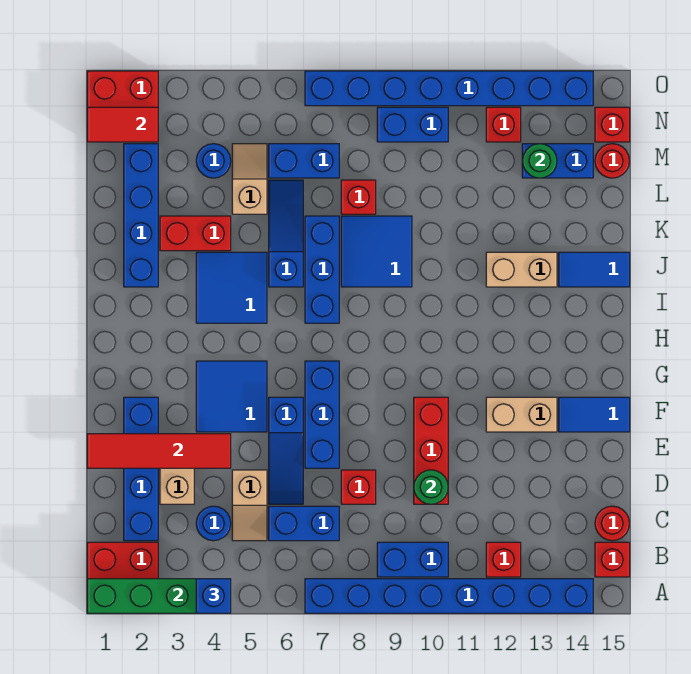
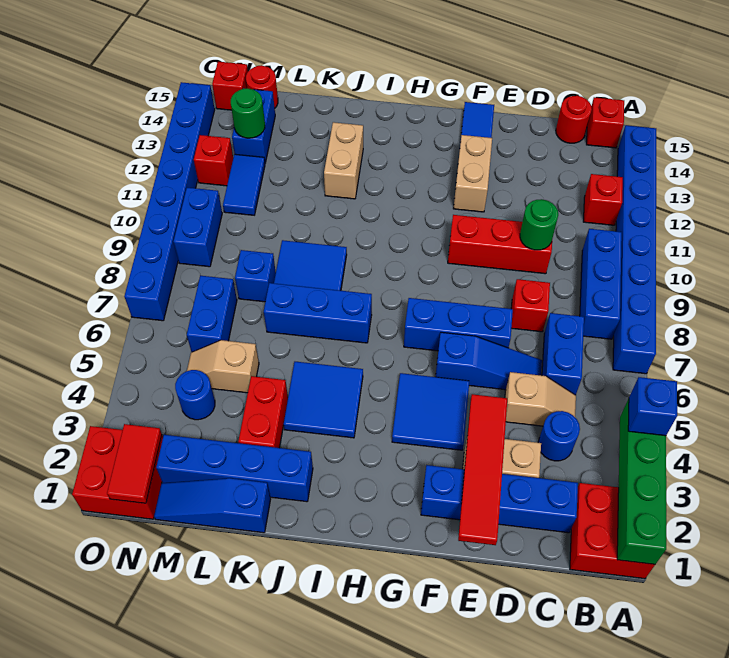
blue brick B9:B10 level 1 -> blue brick B8:B10 level 1
blue slope J6:L6 level 1 top J -> blue slope K1:M1 level 1 top K
blue tile J14:J15 level 1 -> blue tile M11:M12 level 1
red brick L8 level 1 -> blue brick L8 level 1

